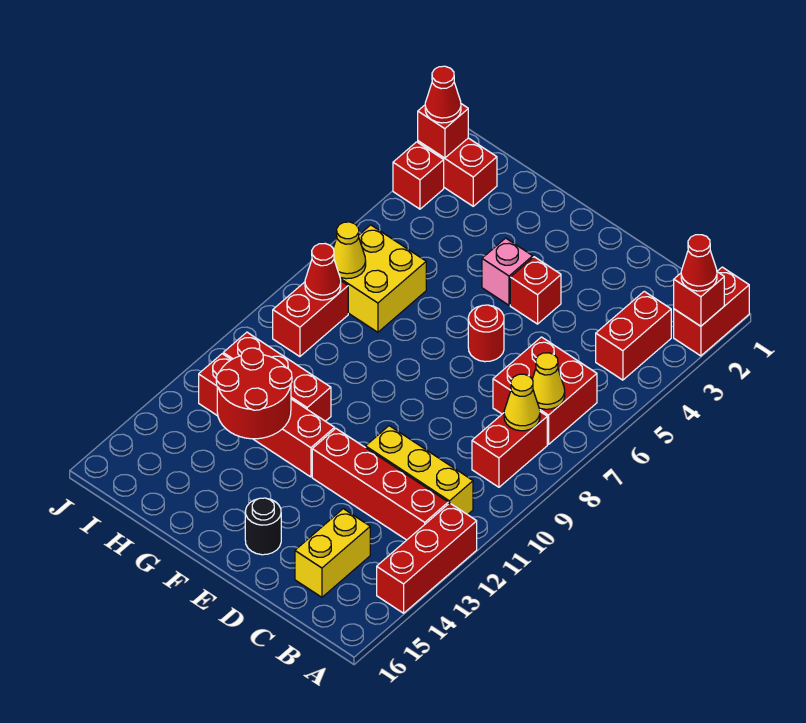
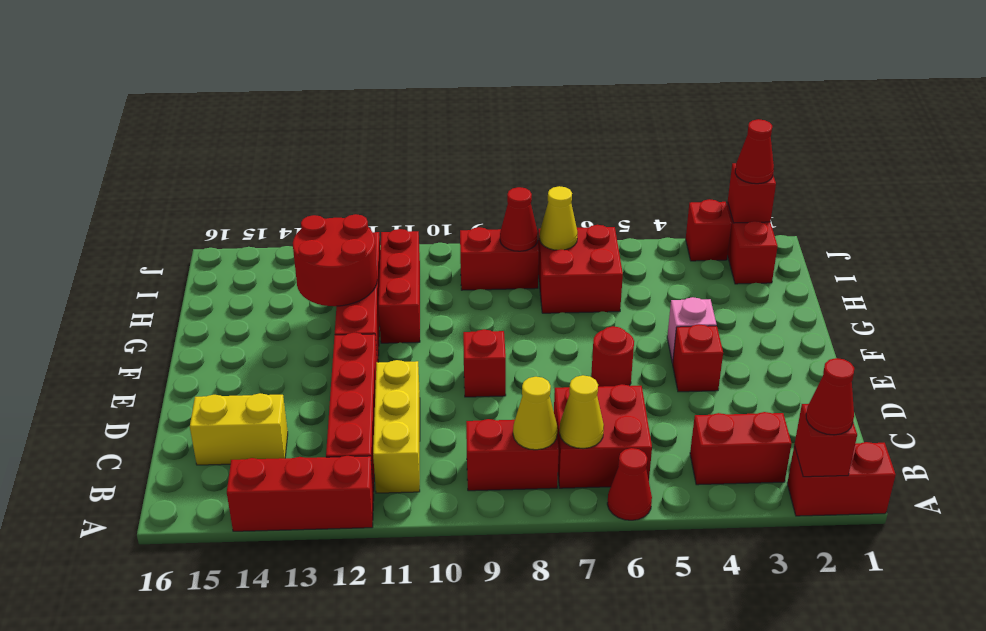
none -> red cone A6 level 1
none -> red brick E9 level 1
black round brick E15 level 1 -> none
yellow brick H6:I7 level 1 -> red brick H6:I7 level 1

